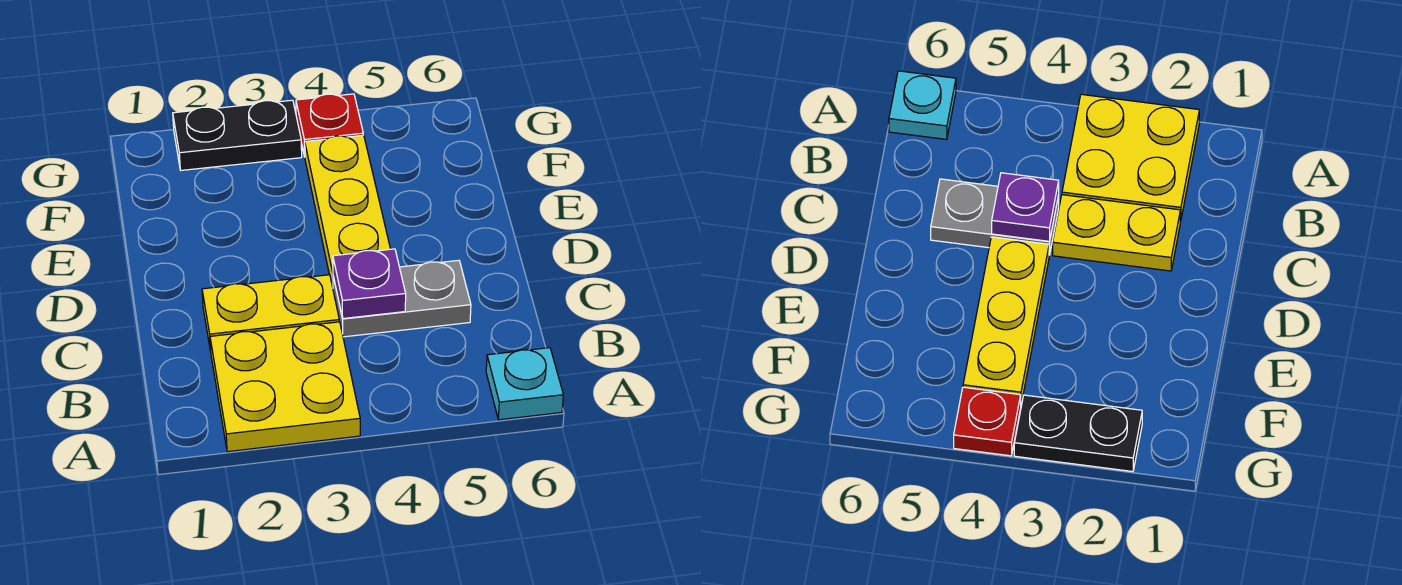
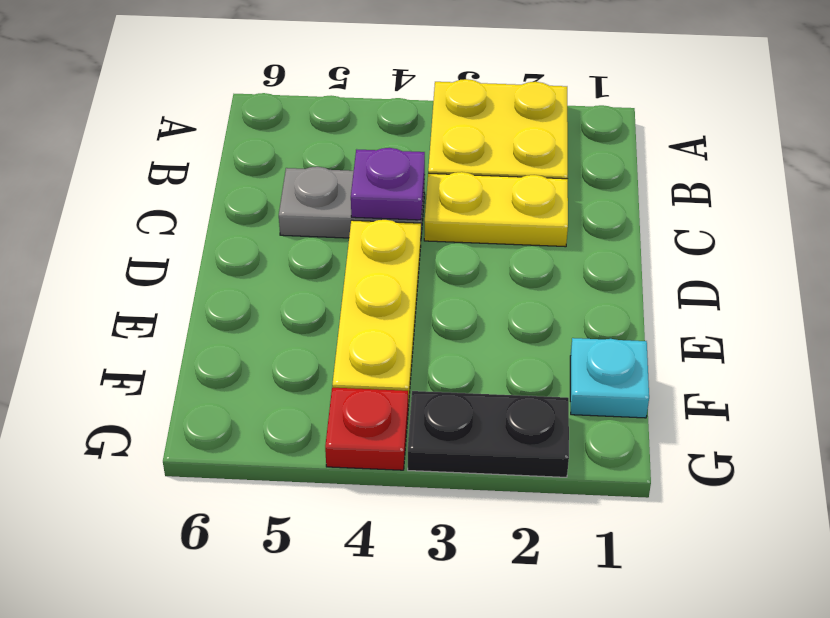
cyan plate A6 level 1 -> cyan plate F1 level 1

